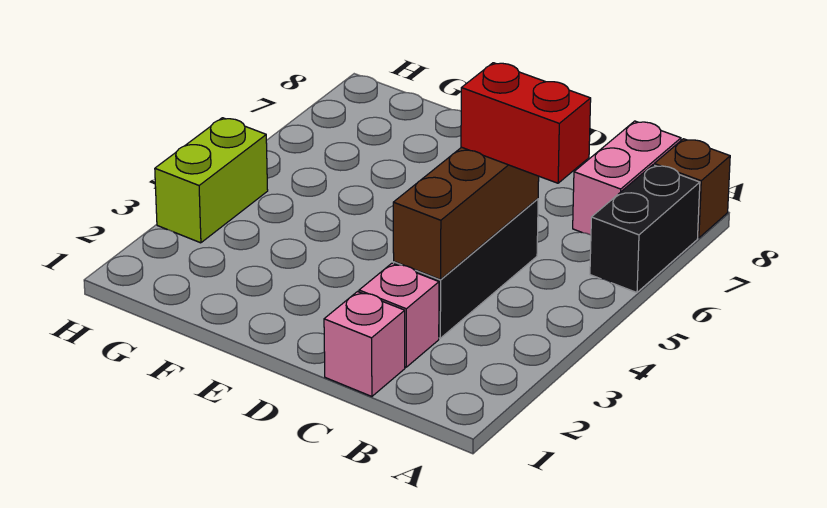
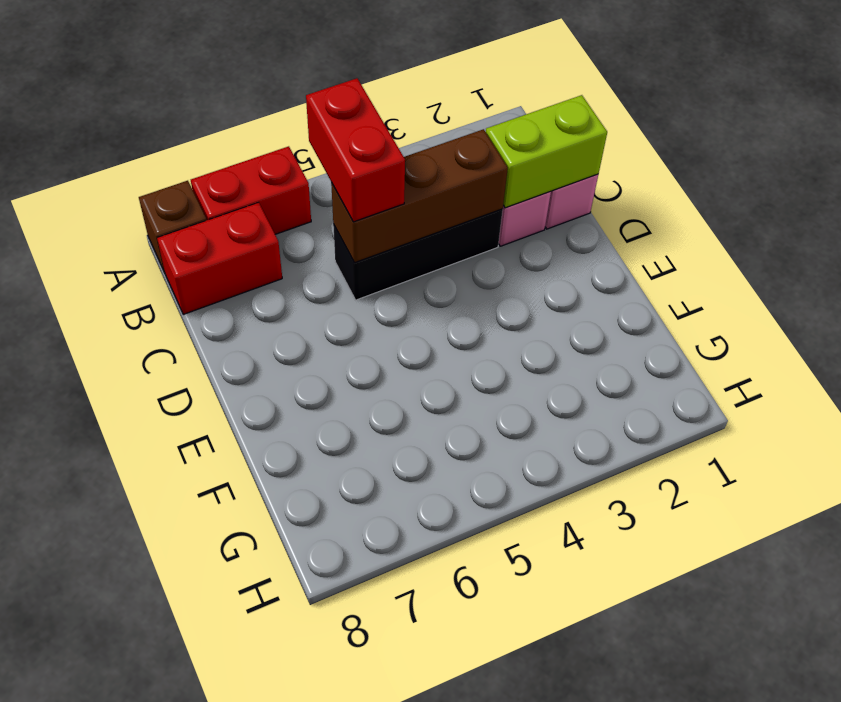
black brick A6:A7 level 1 -> red brick A6:A7 level 1
pink brick B7:B8 level 1 -> red brick B7:B8 level 1
lime brick H3:H4 level 1 -> lime brick C1:C2 level 2

